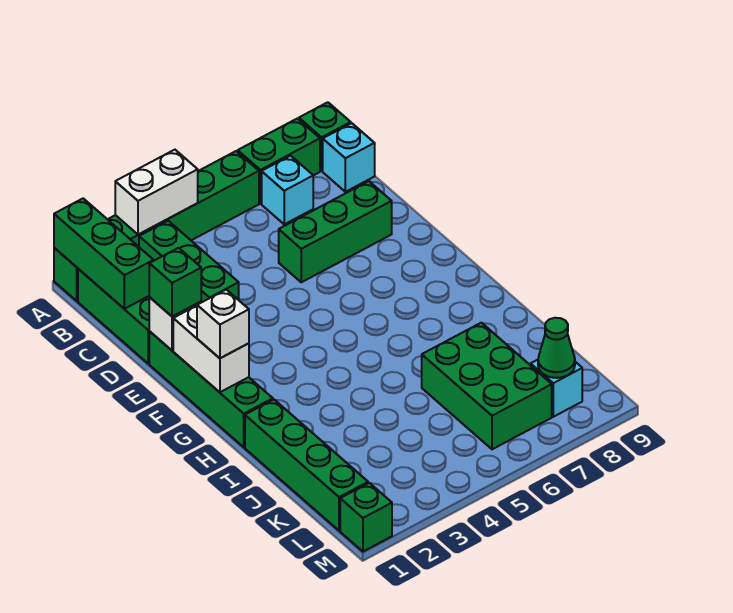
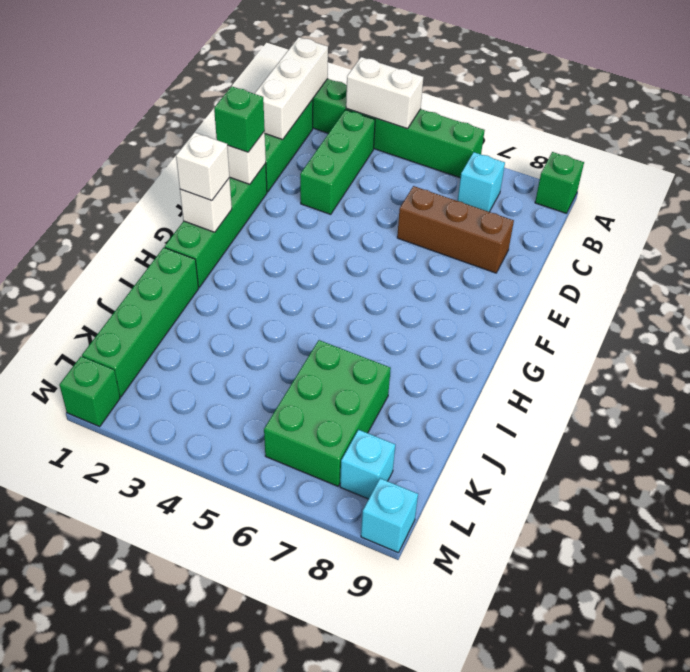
green brick A1:C1 level 2 -> white brick A1:C1 level 2
green brick A7:A8 level 1 -> none
cyan brick B9 level 1 -> cyan brick M9 level 1
green brick D6:D8 level 1 -> brown brick D6:D8 level 1
white brick F1:G1 level 2 -> white brick G1 level 2
green cone L8 level 2 -> none

